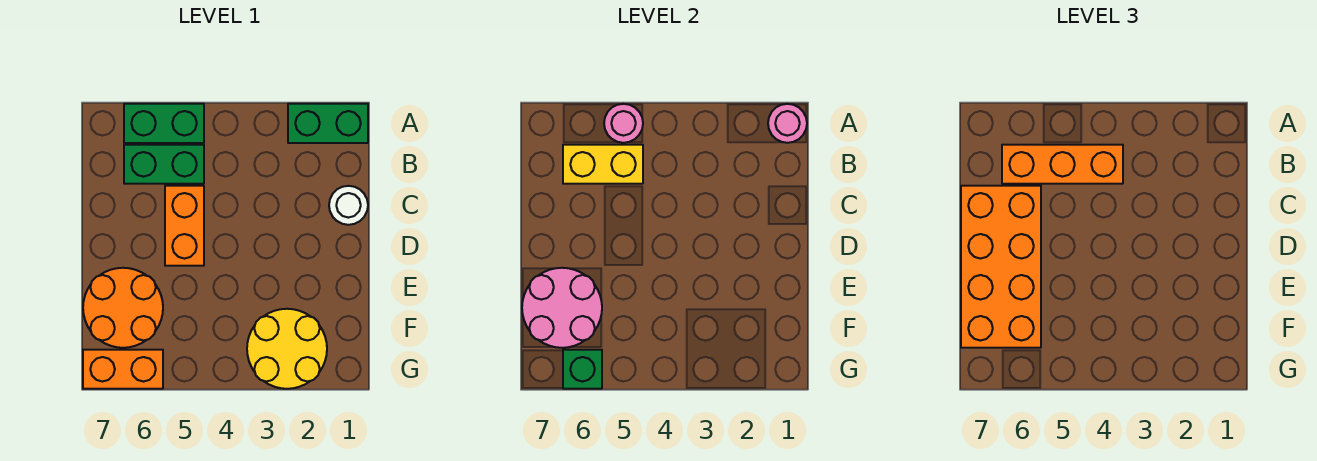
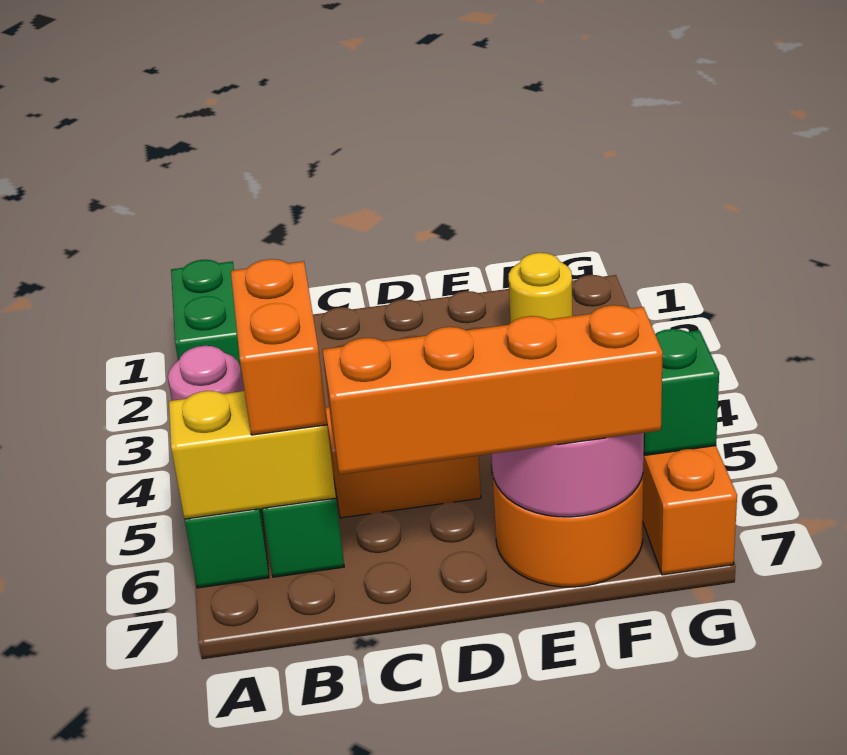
pink round brick A1 level 2 -> none
orange brick B4:B6 level 3 -> orange brick B5:B6 level 3
yellow brick B5:B6 level 2 -> yellow brick A6:B6 level 2
white round brick C1 level 1 -> none
orange brick C6:F7 level 3 -> orange brick C7:F7 level 3
yellow round brick F2:G3 level 1 -> yellow round brick F2 level 1

